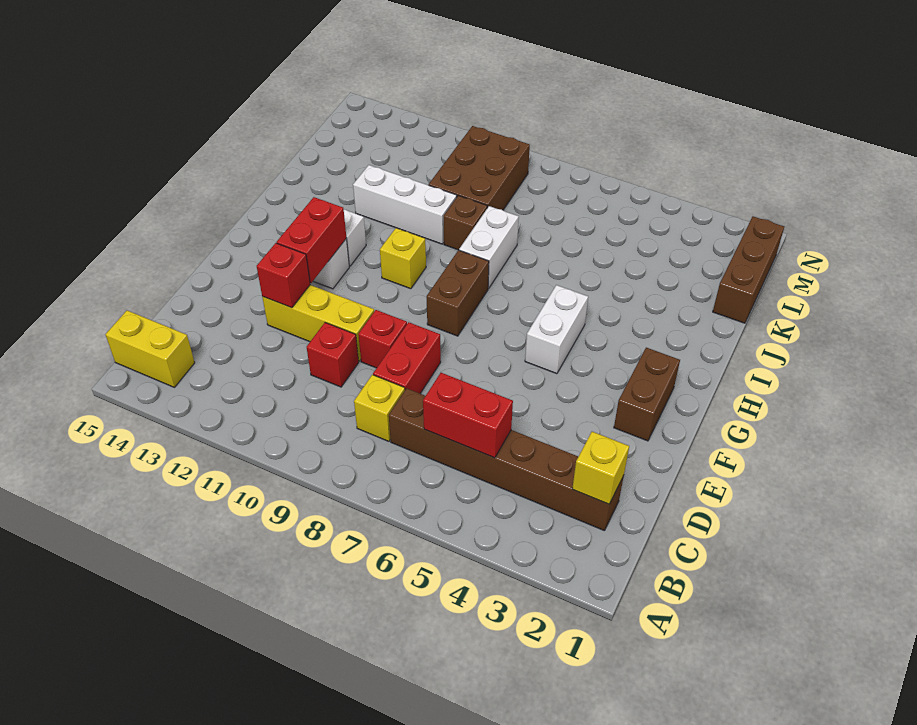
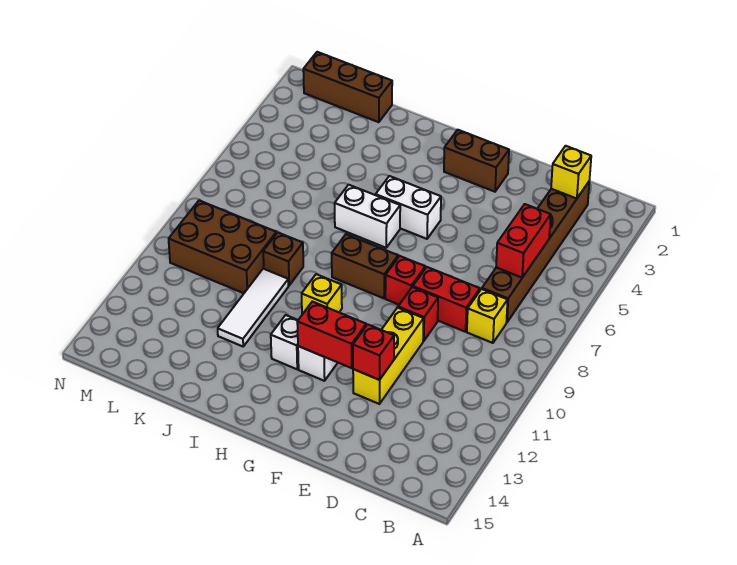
yellow brick B14:B15 level 1 -> none
red brick D10 level 1 -> red brick F8 level 1
white brick I8:J8 level 1 -> white brick H6:I6 level 1
white brick J10:J12 level 1 -> white tile J10:J12 level 1

